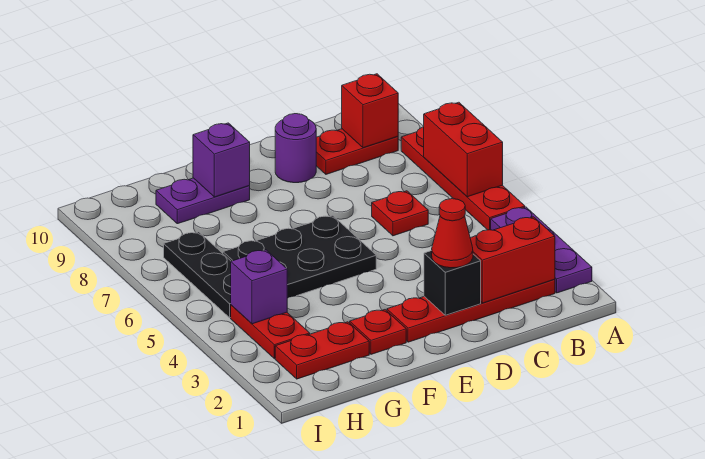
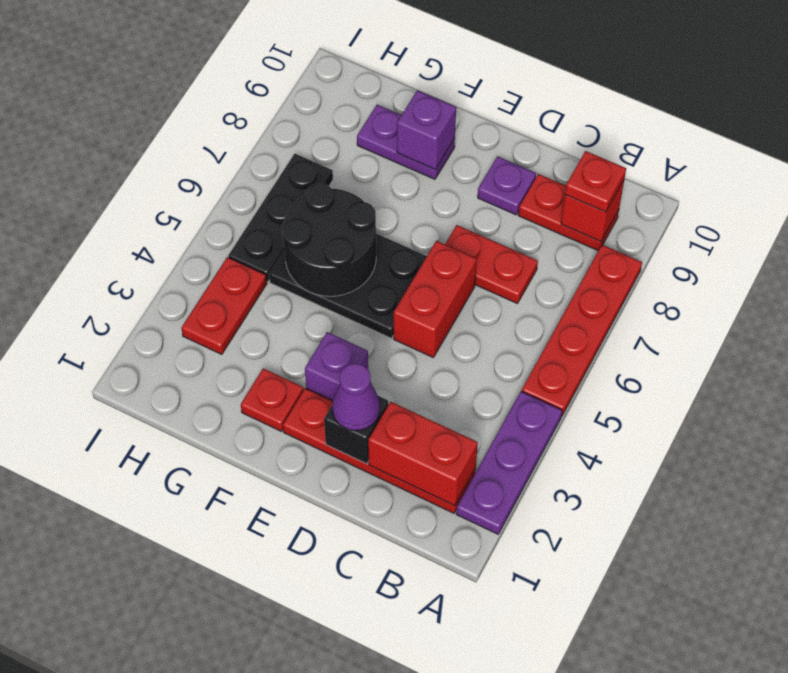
red brick A6:A7 level 2 -> red brick D5:D6 level 1
red plate C6 level 1 -> red plate B9 level 3
red cone D2 level 3 -> purple cone D2 level 3
purple round brick D9 level 1 -> purple plate D9 level 1
none -> black round brick F5:G6 level 2
red plate G2:H2 level 1 -> red plate C7:D7 level 1
purple brick H4 level 2 -> purple brick E3 level 1

